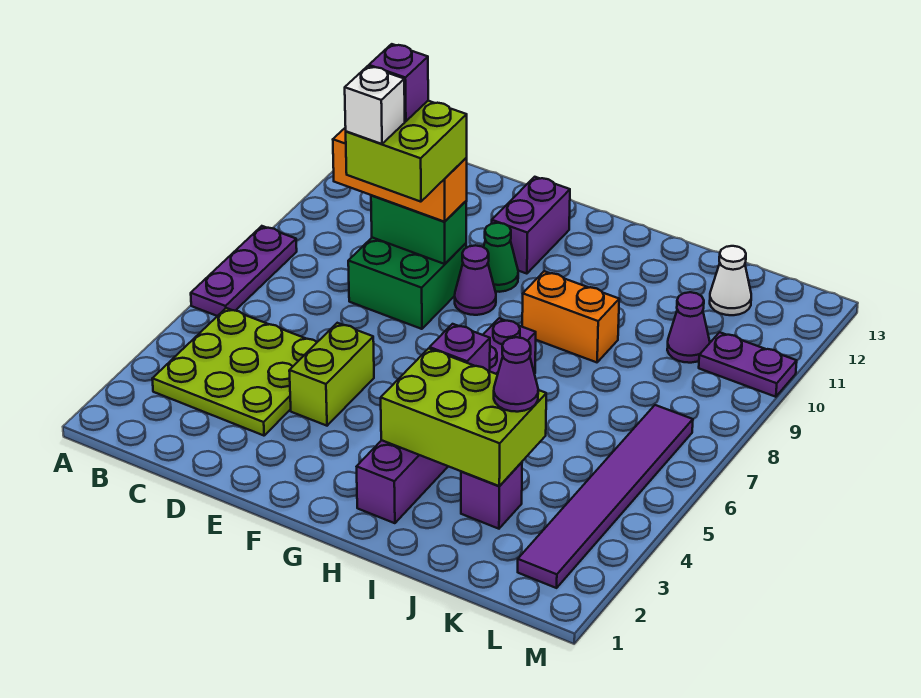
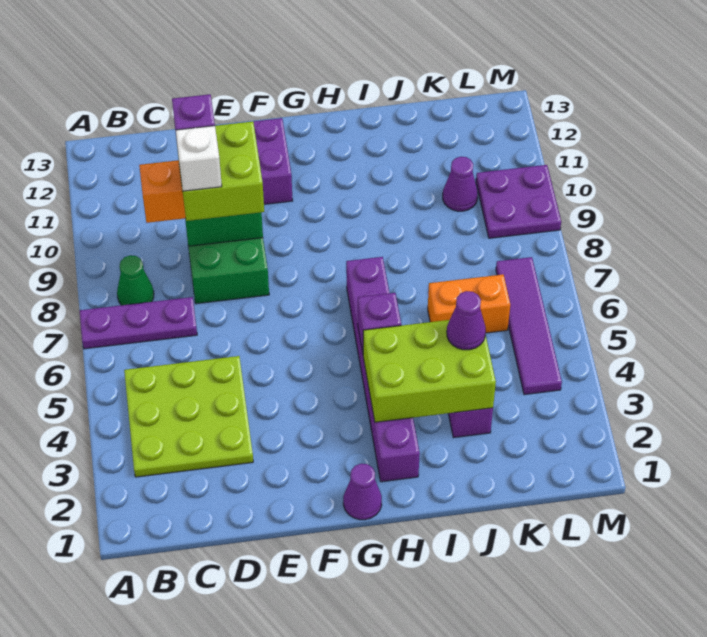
purple plate A6:A8 level 1 -> purple plate A7:C7 level 1
lime brick E4:E5 level 1 -> none
purple cone F9 level 1 -> purple cone G1 level 1
green cone F10 level 1 -> green cone B8 level 1
orange brick H9:I9 level 1 -> orange brick J6:K6 level 1
white cone K12 level 1 -> none
purple tile L2:L7 level 1 -> purple tile L4:L7 level 1
purple plate L10:M10 level 1 -> purple plate L9:M10 level 1

